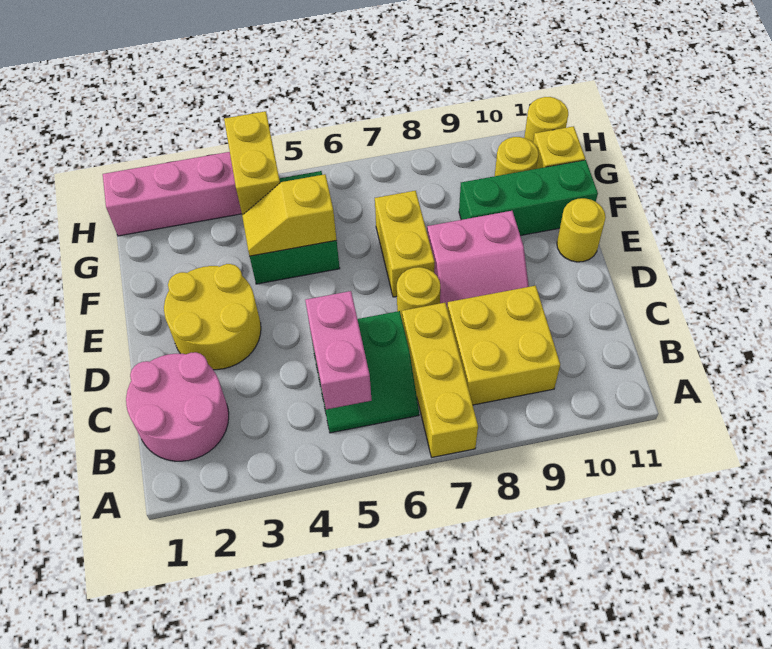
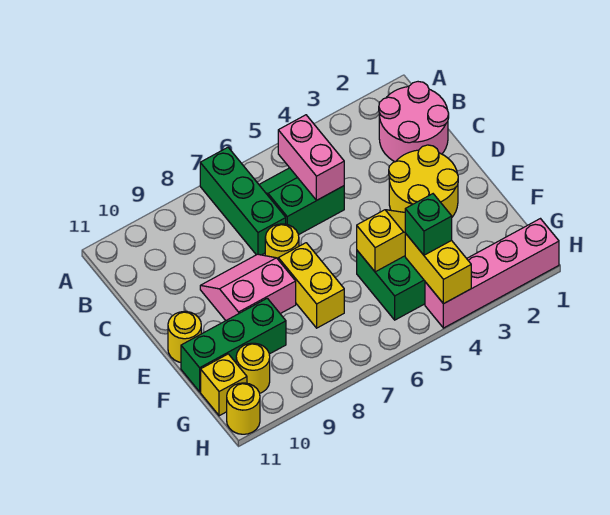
yellow brick A7:C7 level 1 -> green brick A7:C7 level 1
yellow brick B8:C9 level 1 -> none
none -> green brick G4 level 3

